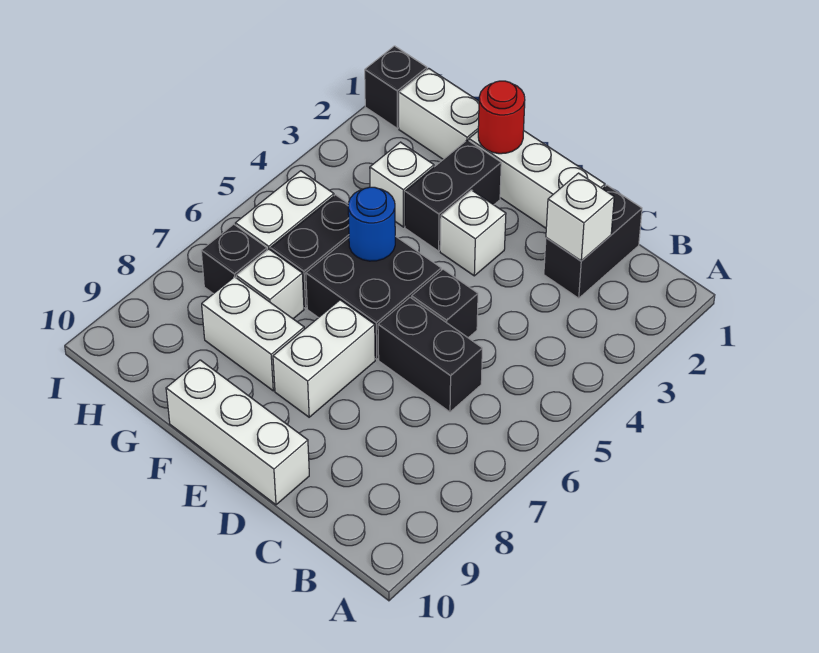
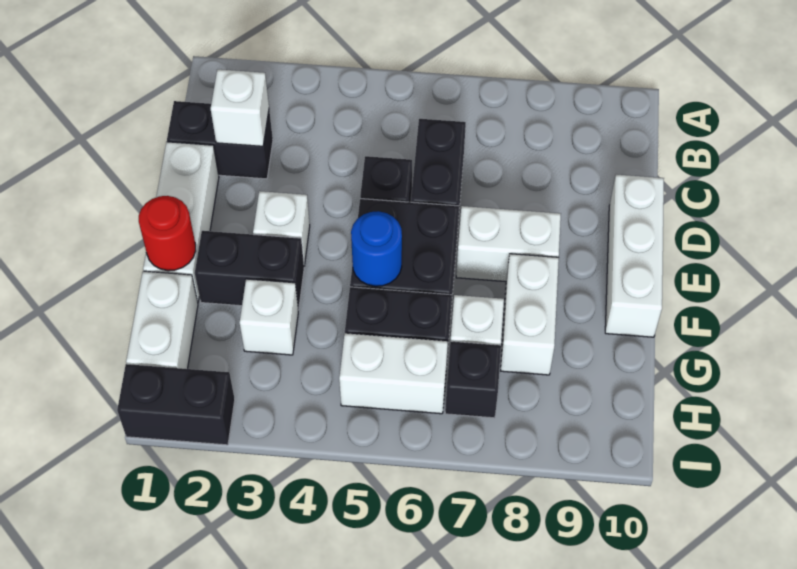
black brick I1 level 1 -> black brick I1:I2 level 1

